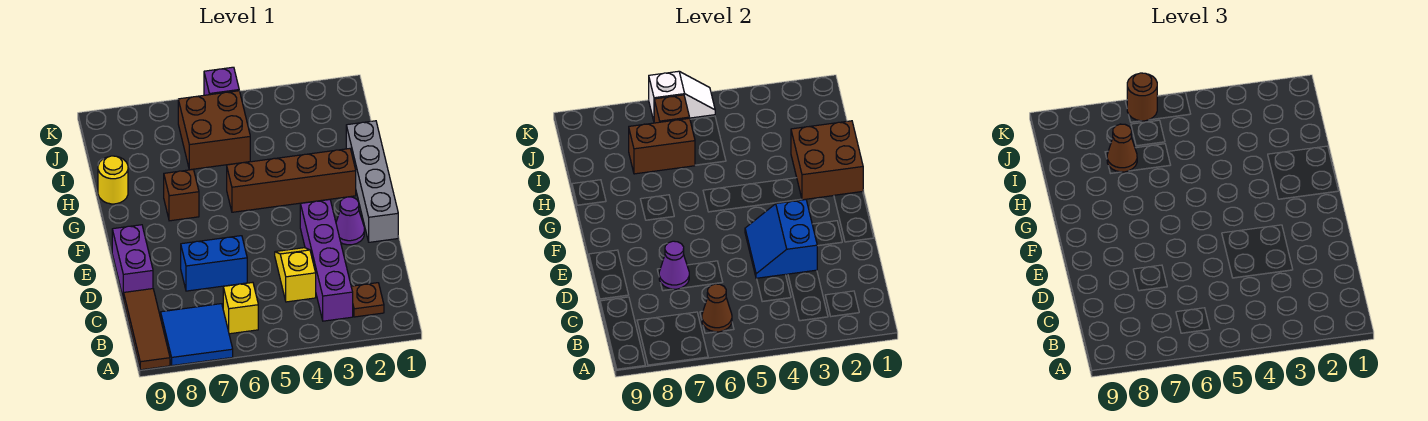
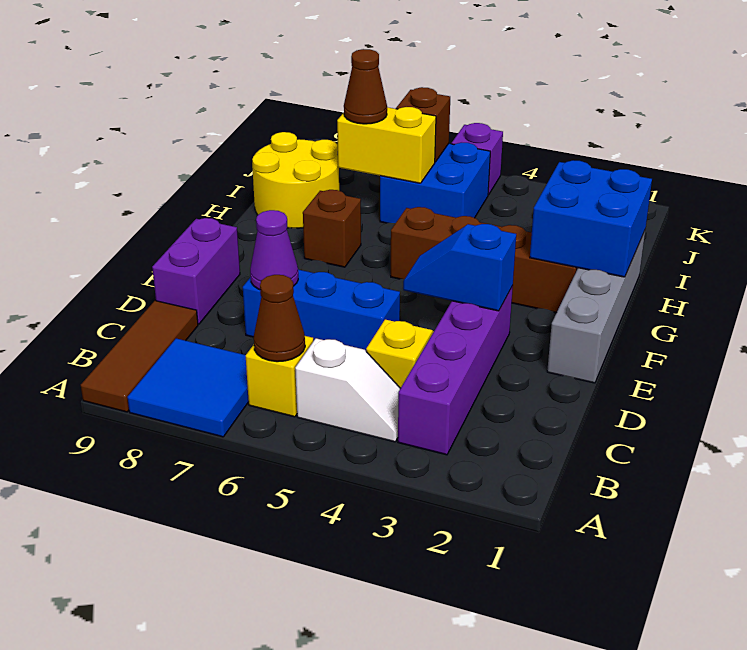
brown plate B2 level 1 -> none
blue slope D3:E4 level 2 top 3 -> blue slope E3:E4 level 2 top 3
blue brick D6:D7 level 1 -> blue brick D5:D7 level 1
purple cone E2 level 1 -> none
brown brick G1:H2 level 2 -> blue brick G1:H2 level 2
yellow round brick H9 level 1 -> yellow round brick H8:I9 level 1
brown brick I5:J6 level 1 -> blue brick I5:J6 level 1
brown brick I6:I7 level 2 -> yellow brick I6:I7 level 2
white slope K5:K6 level 2 top 6 -> white slope B4:B5 level 1 top 5
brown round brick K6 level 3 -> none

